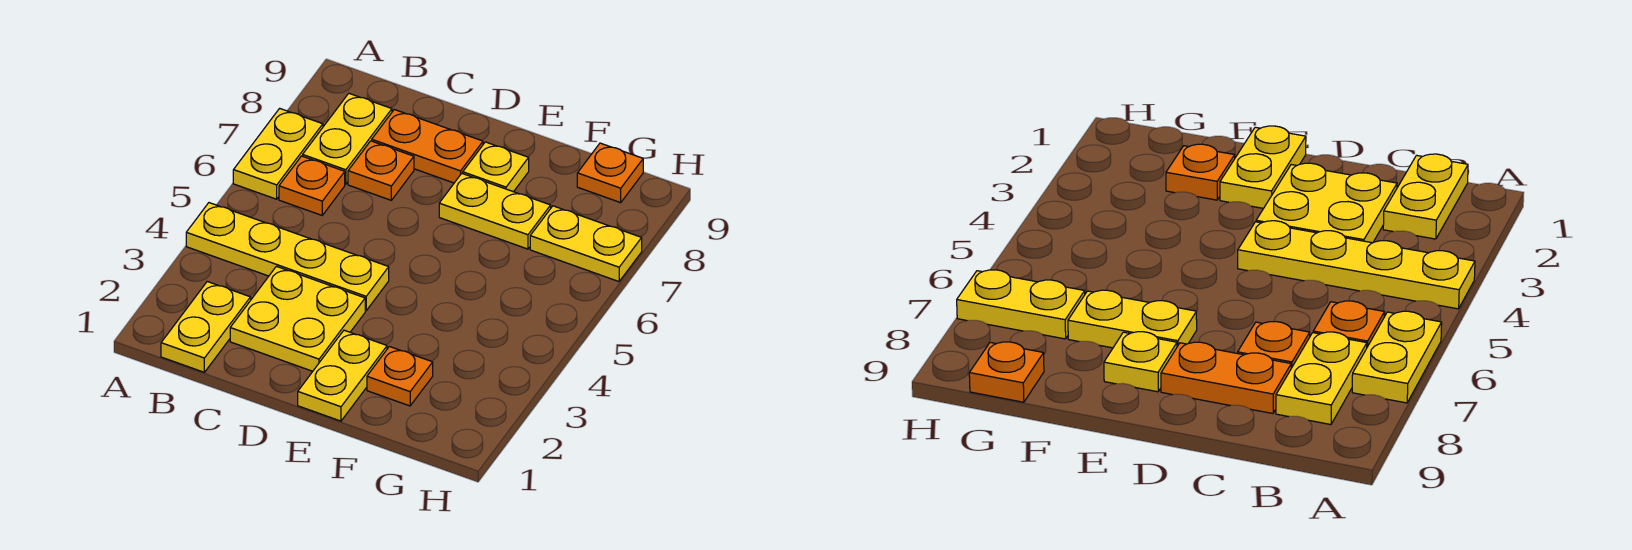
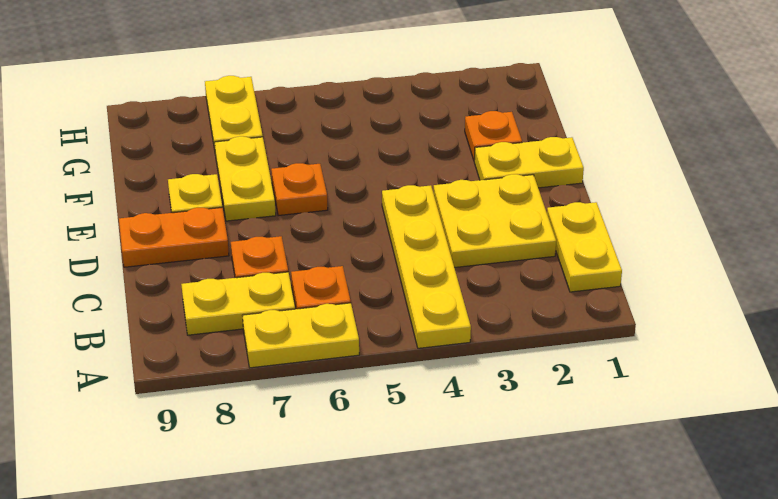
yellow plate B1:B2 level 1 -> yellow plate B1:C1 level 1
orange plate C8:D8 level 1 -> orange plate D8:D9 level 1
orange plate G9 level 1 -> orange plate E6 level 1

